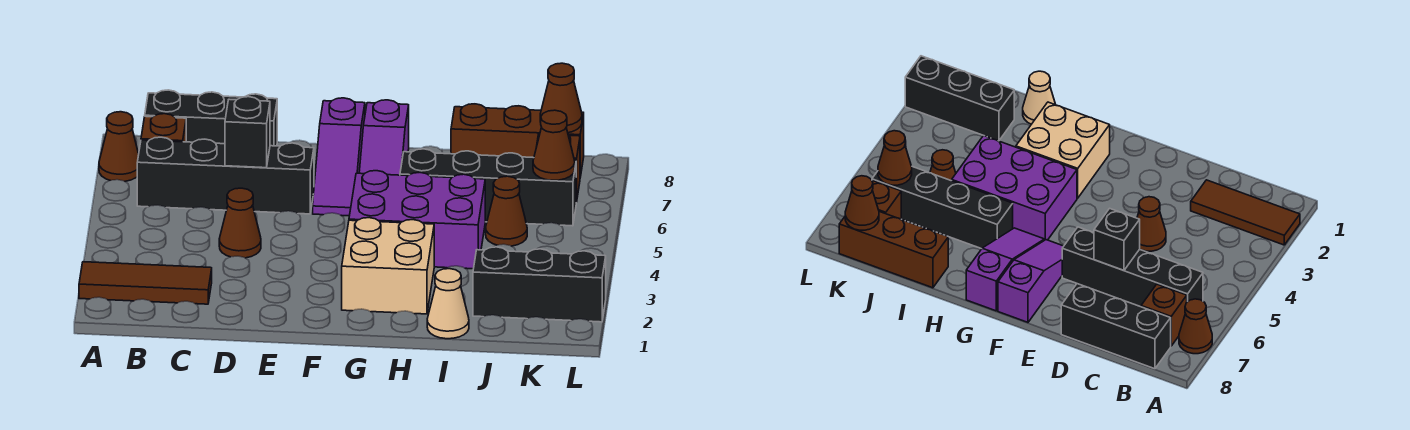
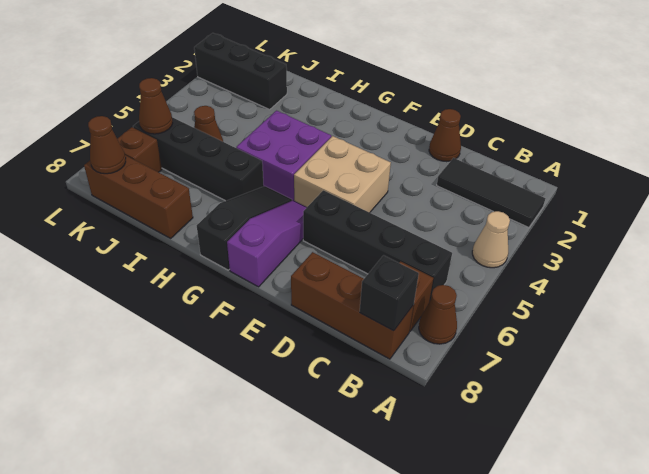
brown tile A2:C2 level 1 -> black tile A2:C2 level 1
black brick B8:D8 level 1 -> brown brick B8:D8 level 1
brown cone D4 level 1 -> brown cone D1 level 1
black brick D6 level 2 -> black brick B8 level 2
tan brick G2:H3 level 1 -> tan brick E4:F5 level 1
purple brick G4:I5 level 1 -> purple brick G4:H5 level 1
purple slope G6:G8 level 1 top 8 -> black slope G6:G8 level 1 top 8
tan cone I1 level 1 -> tan cone A4 level 1

